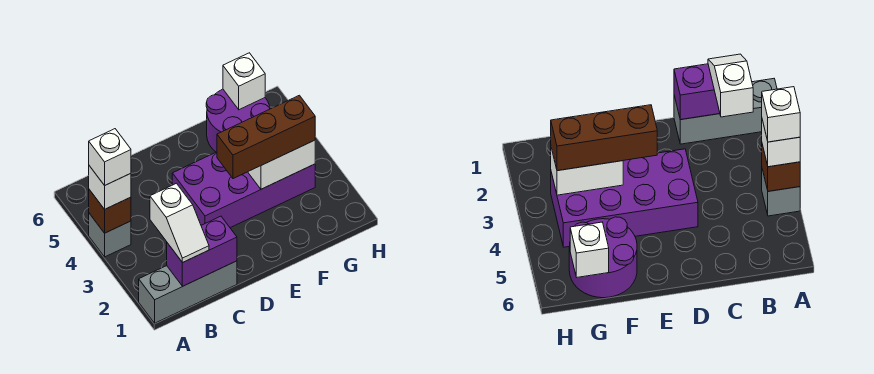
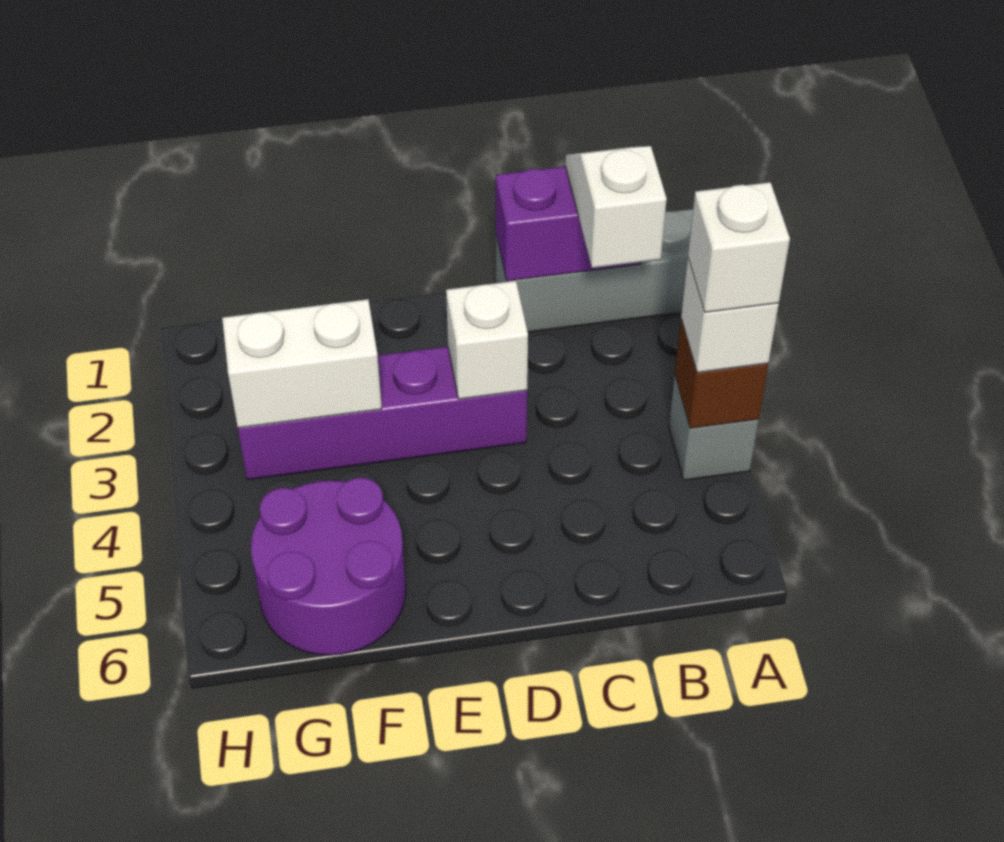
purple brick D3:G4 level 1 -> purple brick D3:G3 level 1
brown brick E3:G3 level 3 -> none
white brick G6 level 2 -> white brick D3 level 2

